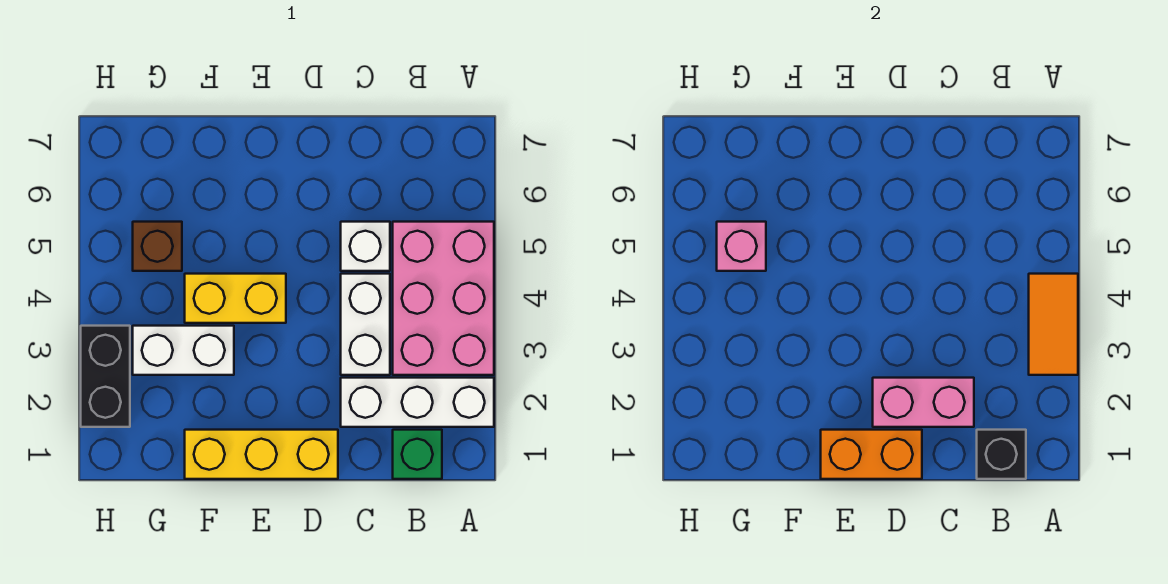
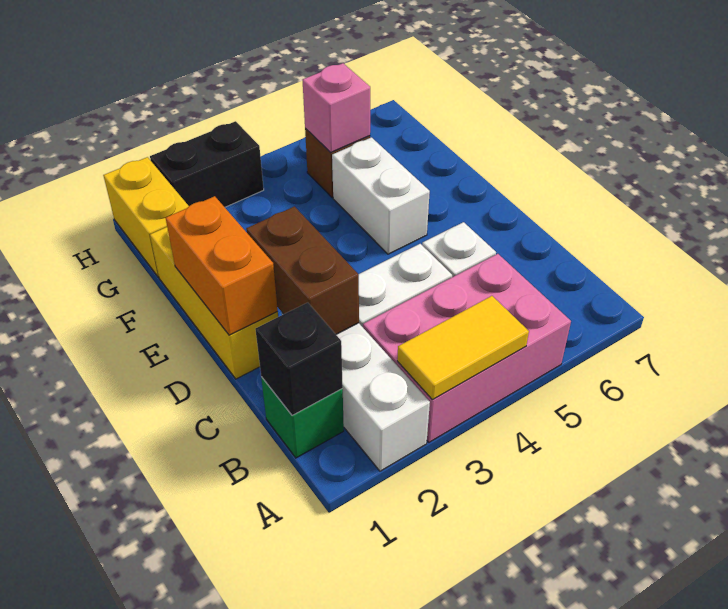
orange tile A3:A4 level 2 -> yellow tile A3:A4 level 2
pink brick C2:D2 level 2 -> brown brick C2:D2 level 2
yellow brick E4:F4 level 1 -> yellow brick G1:H1 level 1
white brick F3:G3 level 1 -> white brick E5:F5 level 1

